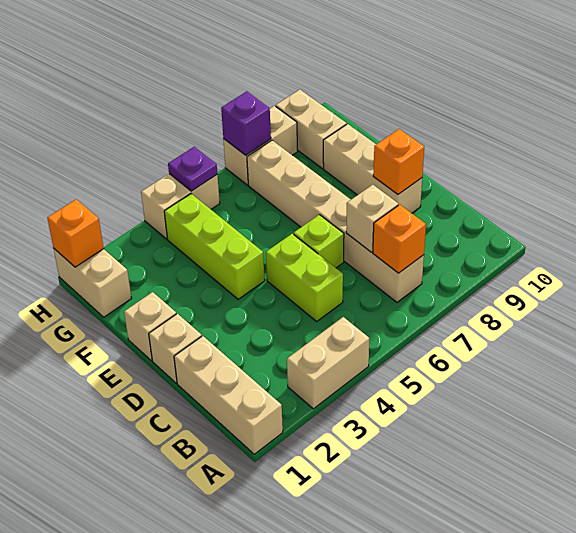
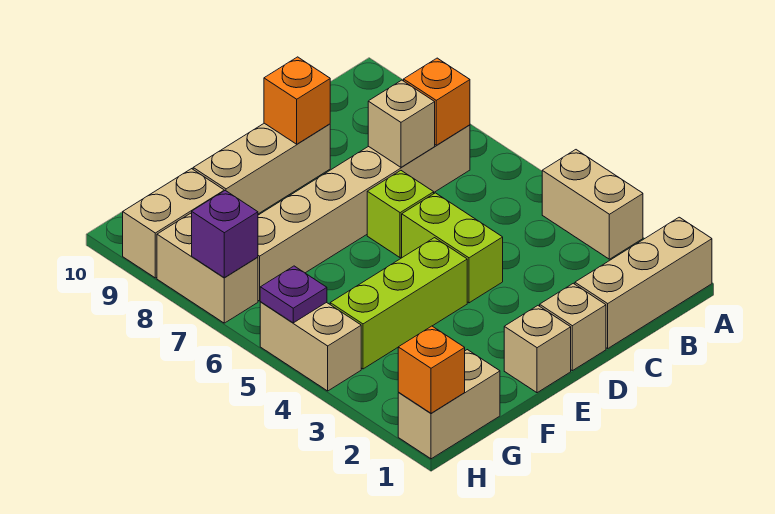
lime brick C5:D5 level 1 -> lime brick D4:D5 level 1

